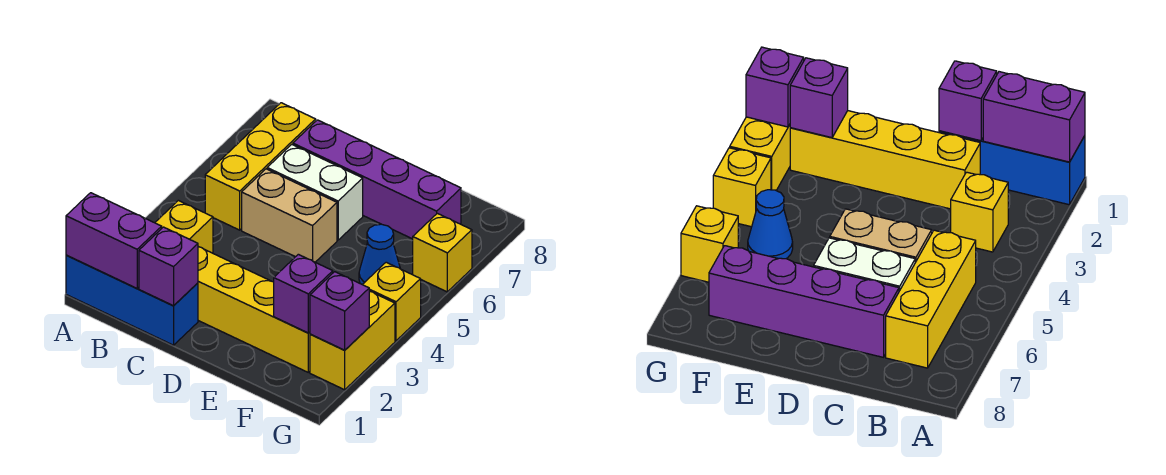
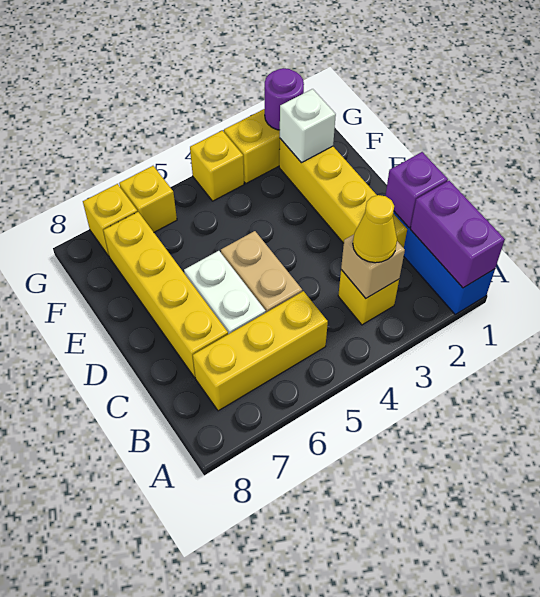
none -> tan brick B3 level 2
none -> yellow cone B3 level 3
purple brick C7:F7 level 1 -> yellow brick C7:F7 level 1
purple brick F2 level 2 -> white brick F2 level 2
blue cone F5 level 1 -> none
purple brick G2 level 2 -> purple round brick G2 level 2
none -> yellow brick G7 level 1

